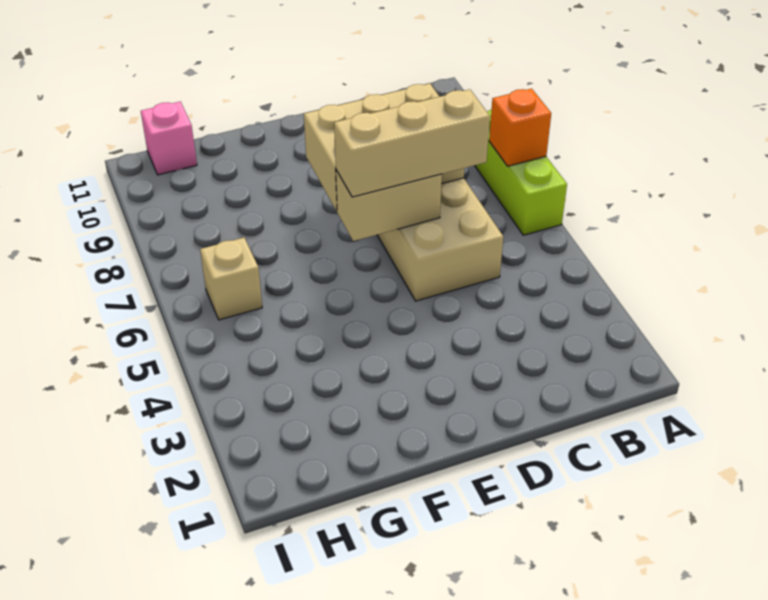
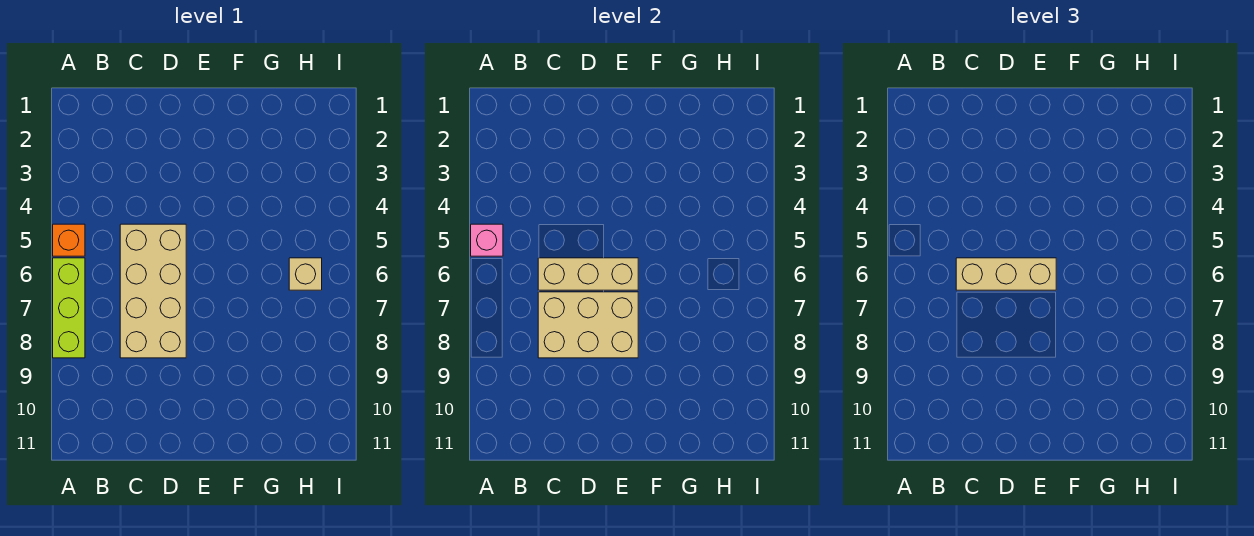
orange brick A7 level 2 -> orange brick A5 level 1
tan brick D6:E6 level 2 -> tan brick C6:E6 level 2
pink brick H11 level 1 -> pink brick A5 level 2

